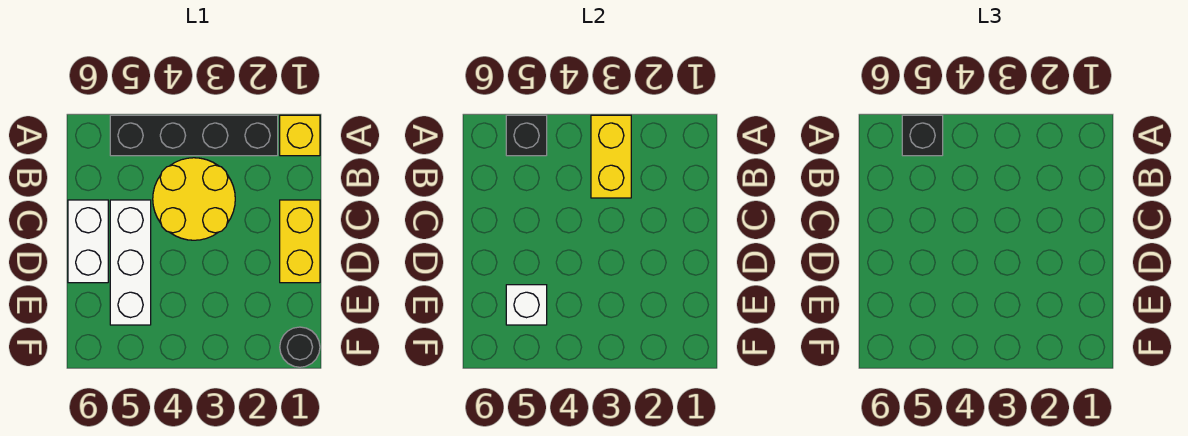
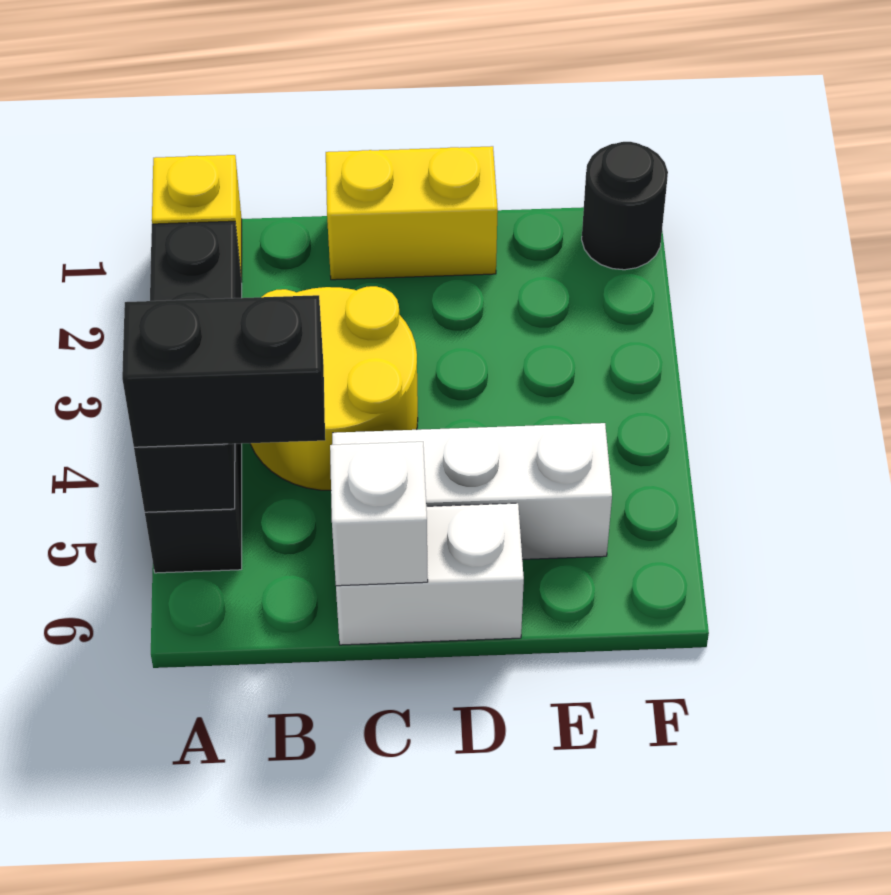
yellow brick A3:B3 level 2 -> none
black brick A5 level 3 -> black brick A5:B5 level 3
white brick E5 level 2 -> white brick C6 level 2

